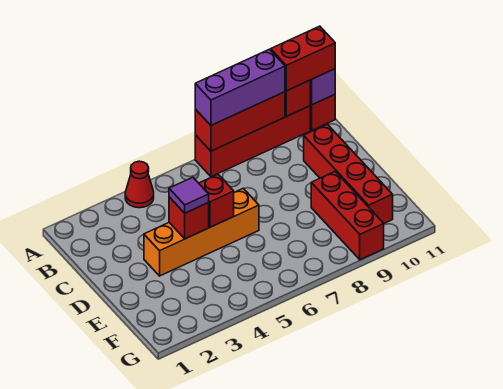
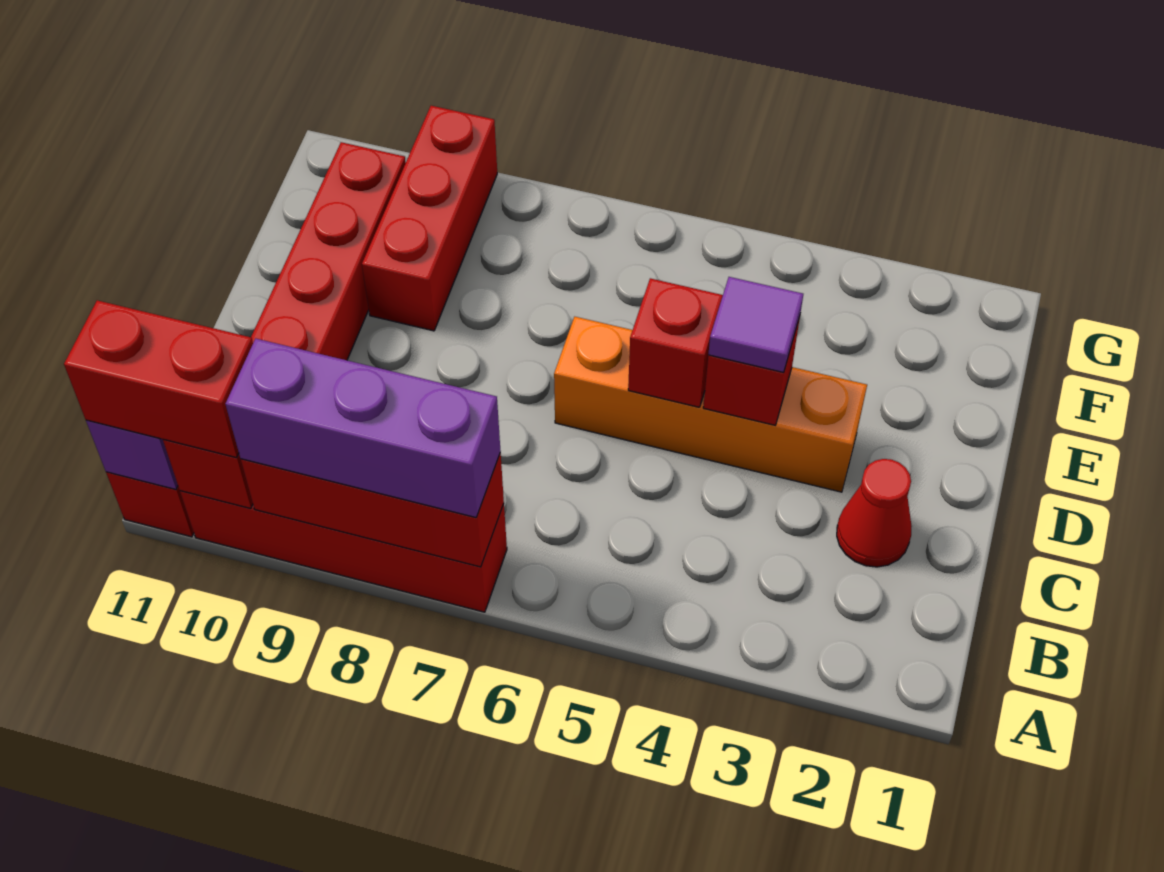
red cone A4 level 1 -> red cone C2 level 1

